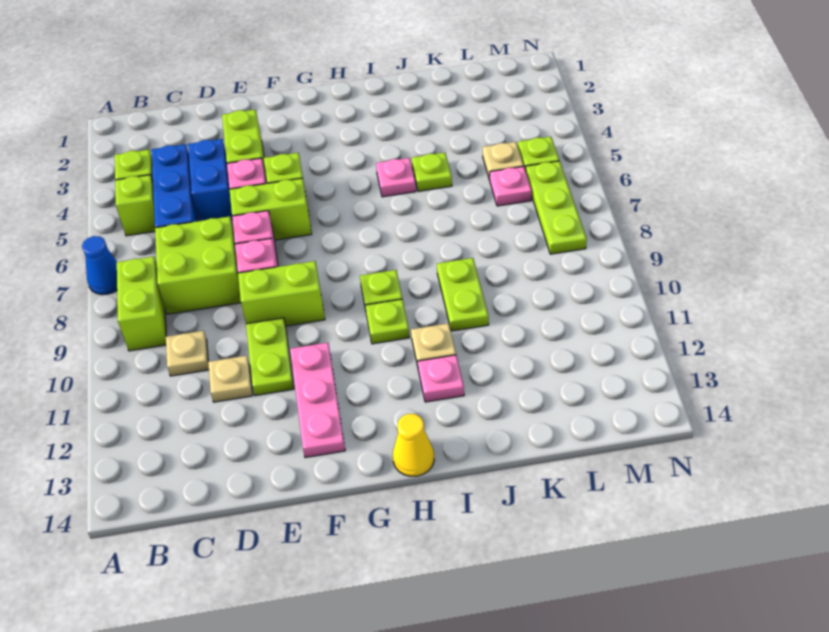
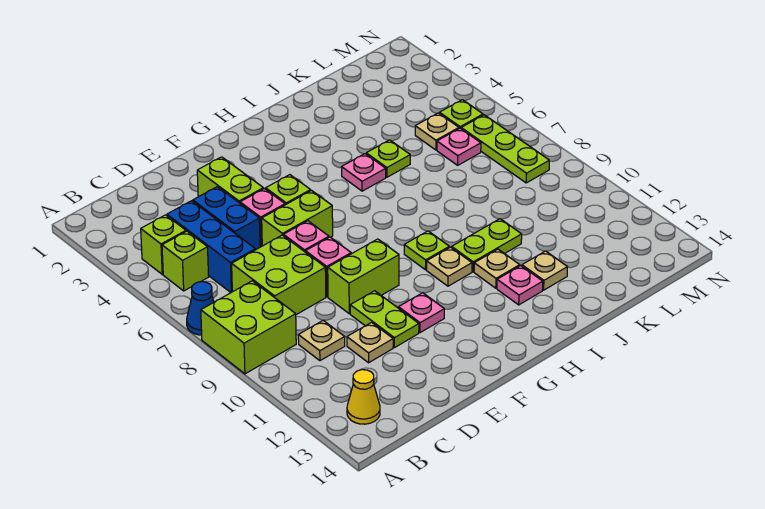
lime brick B8:B9 level 1 -> lime brick A8:B9 level 1
pink plate F11:F13 level 1 -> pink plate F11 level 1
lime plate H10 level 1 -> tan plate H10 level 1
yellow cone H14 level 1 -> yellow cone B13 level 1
lime plate J9:J10 level 1 -> lime plate I10:J10 level 1
none -> tan plate J12 level 1

